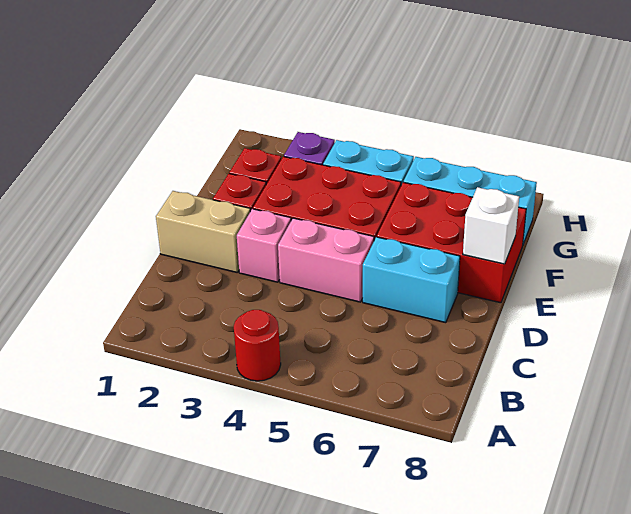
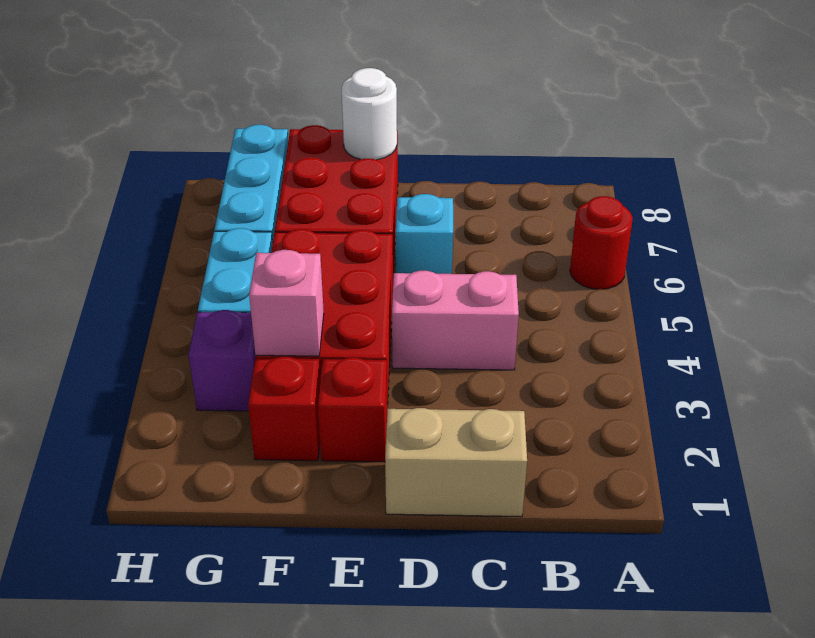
red round brick A4 level 1 -> red round brick A6 level 1
tan brick D1:D2 level 1 -> tan brick C1:D1 level 1
pink brick D3 level 1 -> pink brick F3 level 2
pink brick D4:D5 level 1 -> pink brick C4:D4 level 1
cyan brick D6:D7 level 1 -> cyan brick D6 level 1
white brick E8 level 2 -> white round brick E8 level 2

